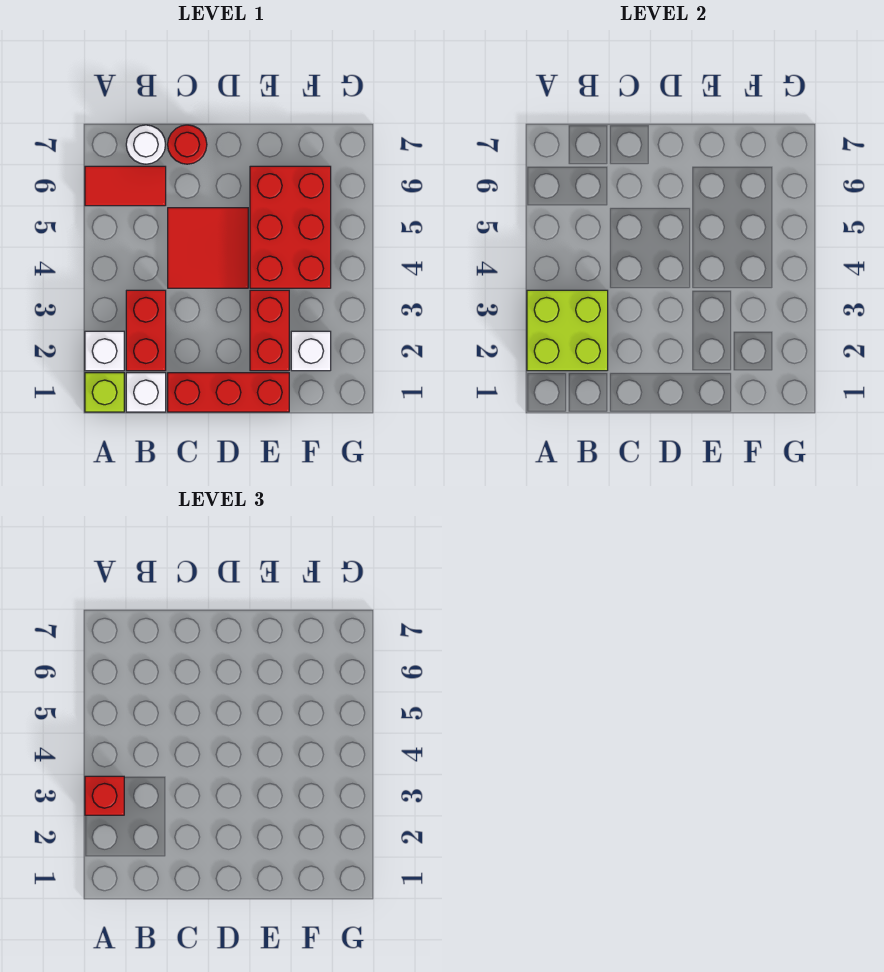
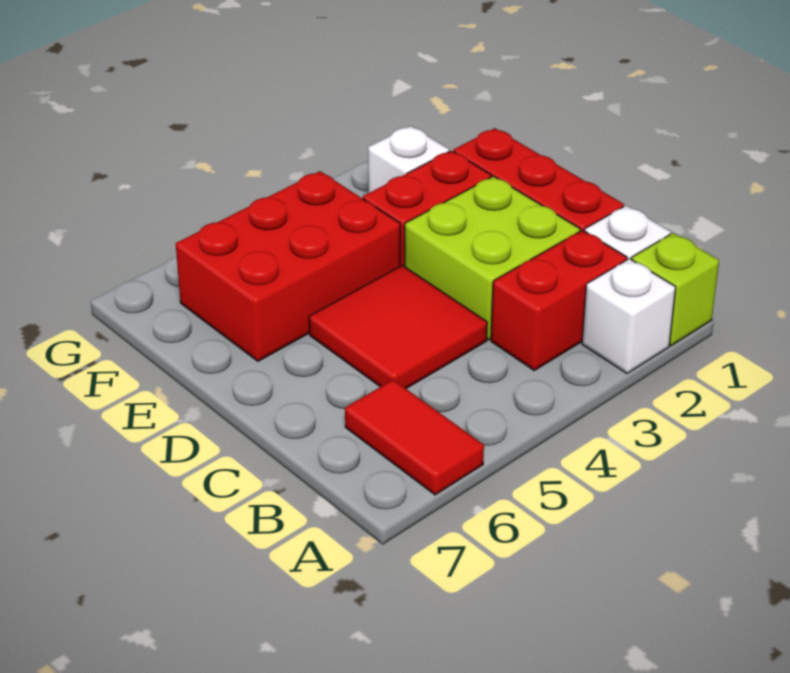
lime brick A2:B3 level 2 -> lime brick C2:D3 level 1
red brick A3 level 3 -> none
white round brick B7 level 1 -> none
red round brick C7 level 1 -> none

